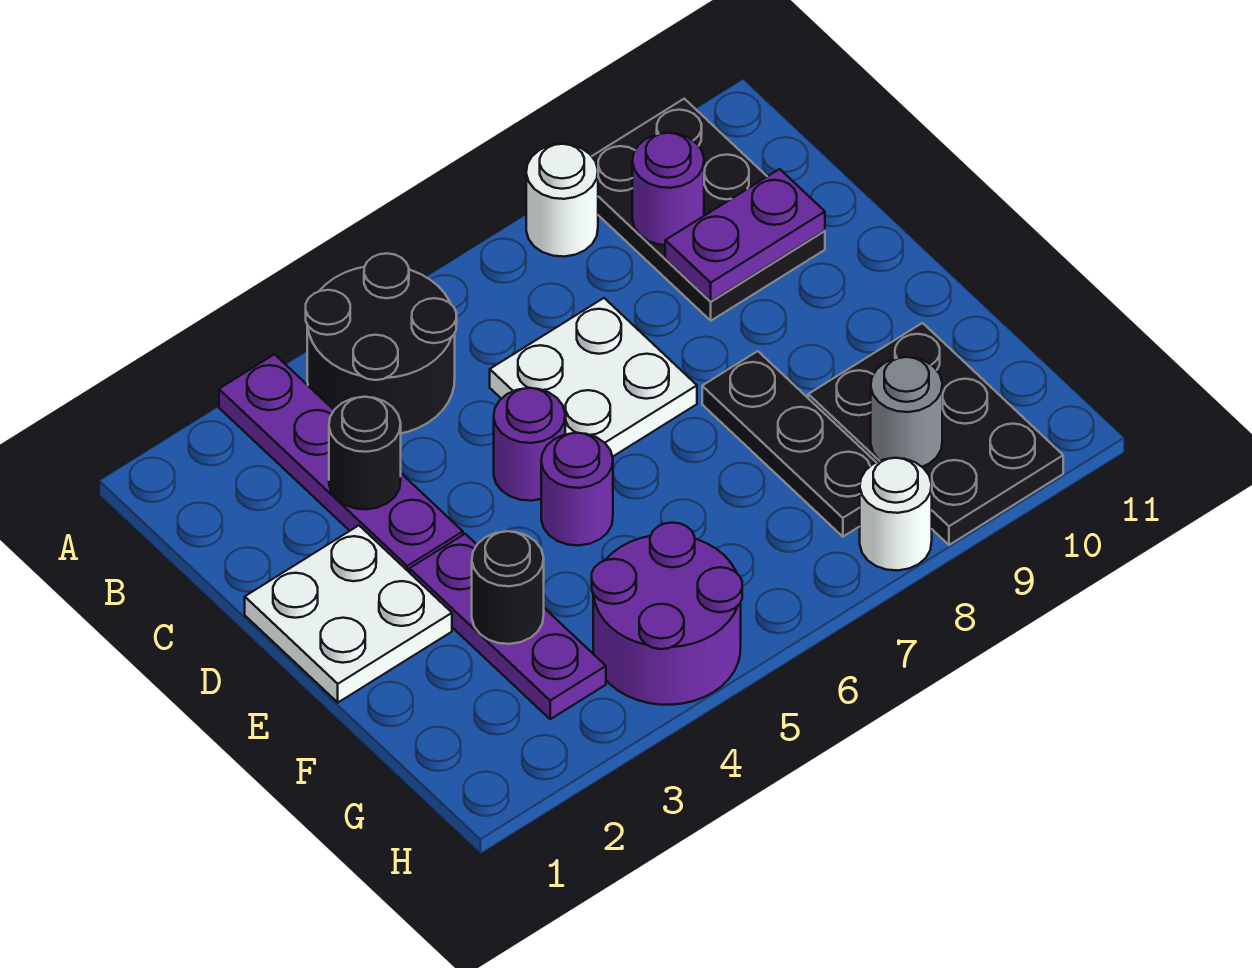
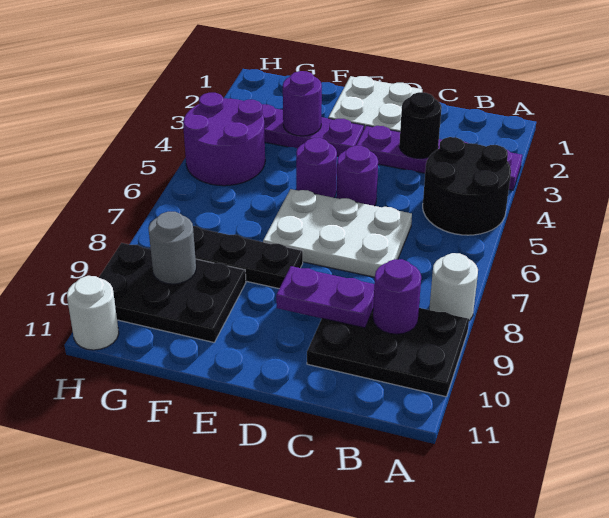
white plate C6:D7 level 1 -> white plate C6:E7 level 1
purple plate C9:C10 level 2 -> purple plate C9:D9 level 2
black round brick F3 level 2 -> purple round brick F3 level 2
white round brick H8 level 1 -> white round brick H11 level 1

